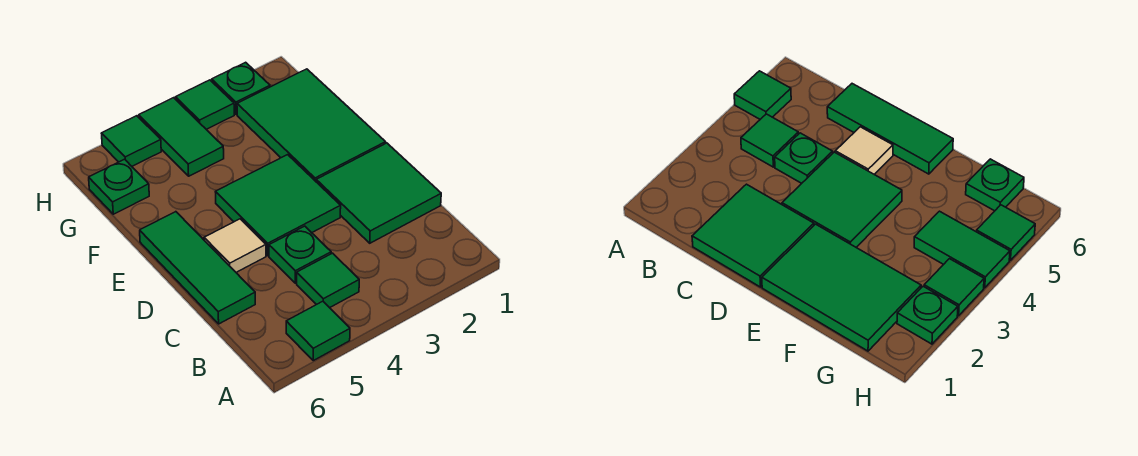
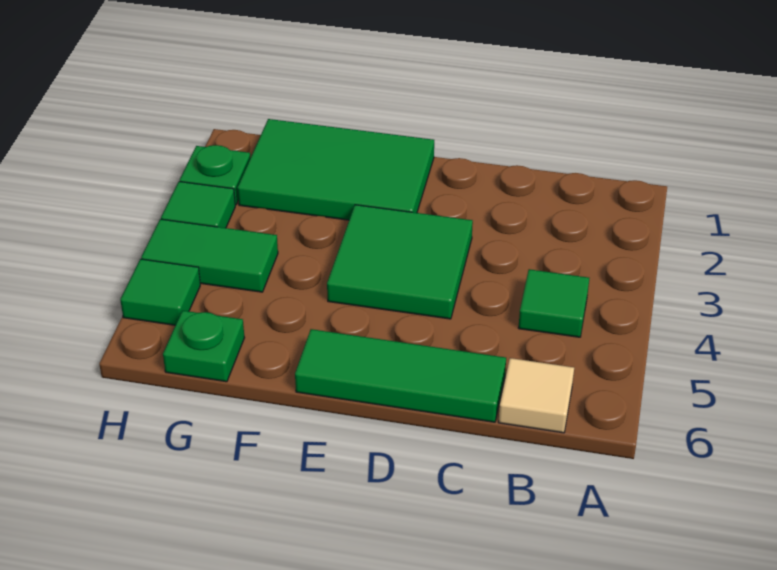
green tile A5 level 1 -> none
green tile C1:D2 level 1 -> none
green plate C4 level 1 -> none
tan tile D5 level 1 -> tan tile B6 level 1

